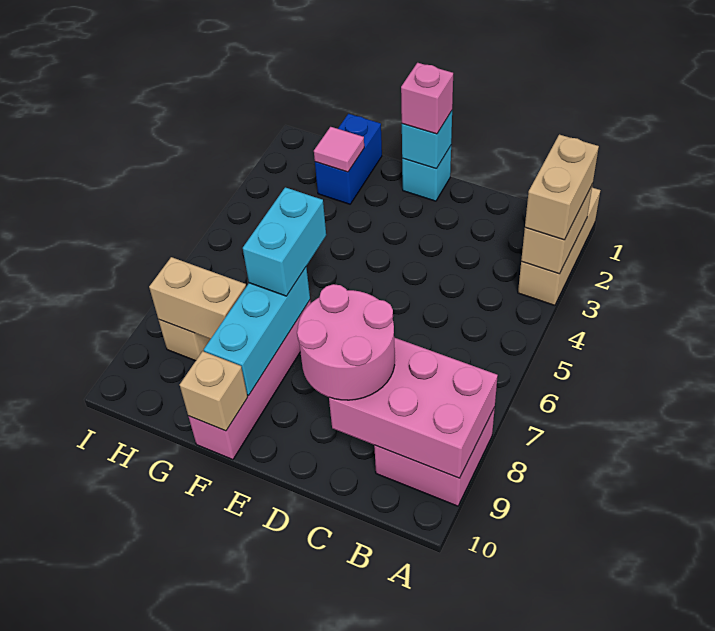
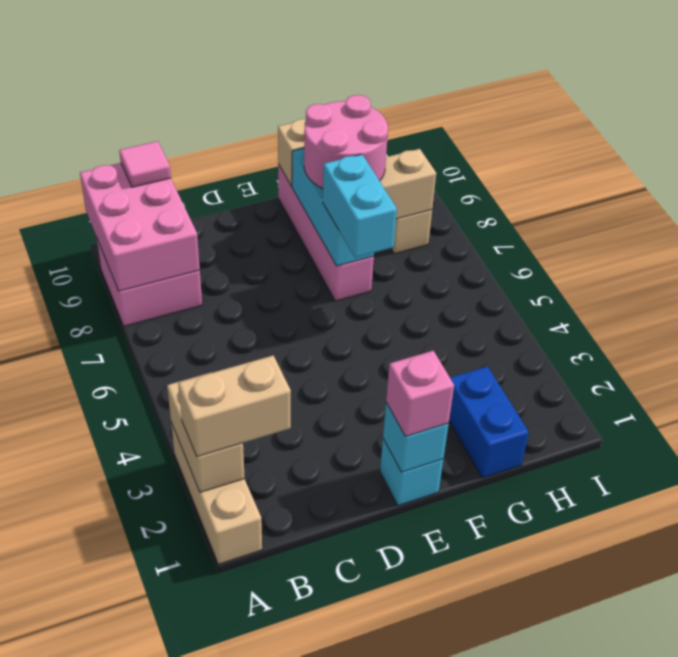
tan brick A2:A3 level 3 -> tan brick A2:B2 level 3
pink brick A8:C9 level 2 -> pink brick A8:B10 level 2
pink round brick C8:D9 level 3 -> pink round brick F8:G9 level 3
pink tile G2 level 2 -> pink tile B10 level 3

